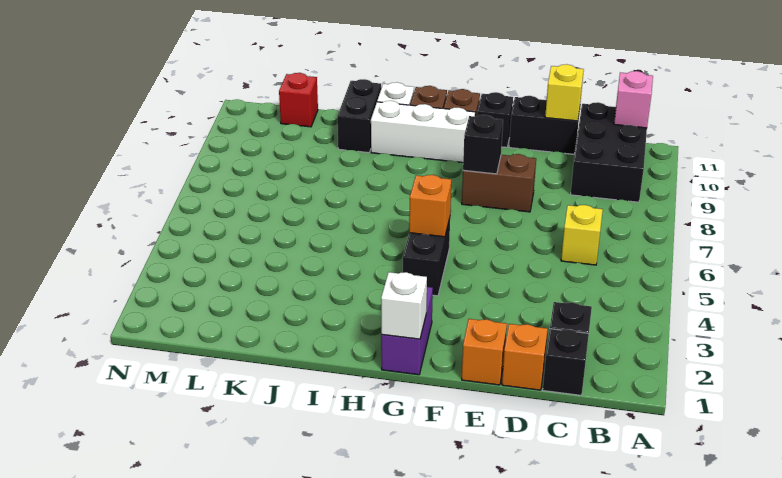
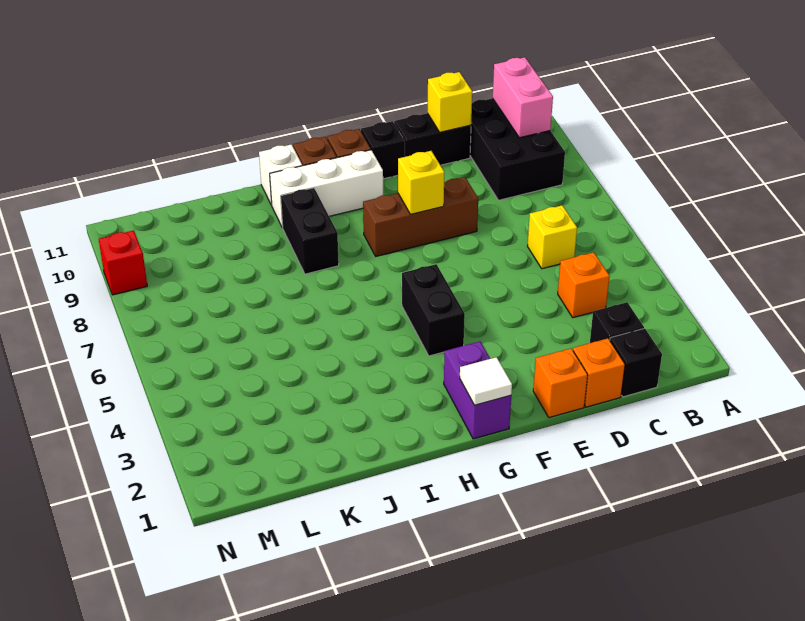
pink brick B11 level 2 -> pink brick B10:B11 level 2
brown brick E8:F8 level 1 -> brown brick E8:G8 level 1
black brick F8 level 2 -> yellow brick F8 level 2
white brick G1 level 2 -> white tile G1 level 2
orange brick G5 level 2 -> orange brick C4 level 1
black brick J10:J11 level 1 -> black brick I8:I9 level 1
red brick L11 level 1 -> red brick N9 level 1

